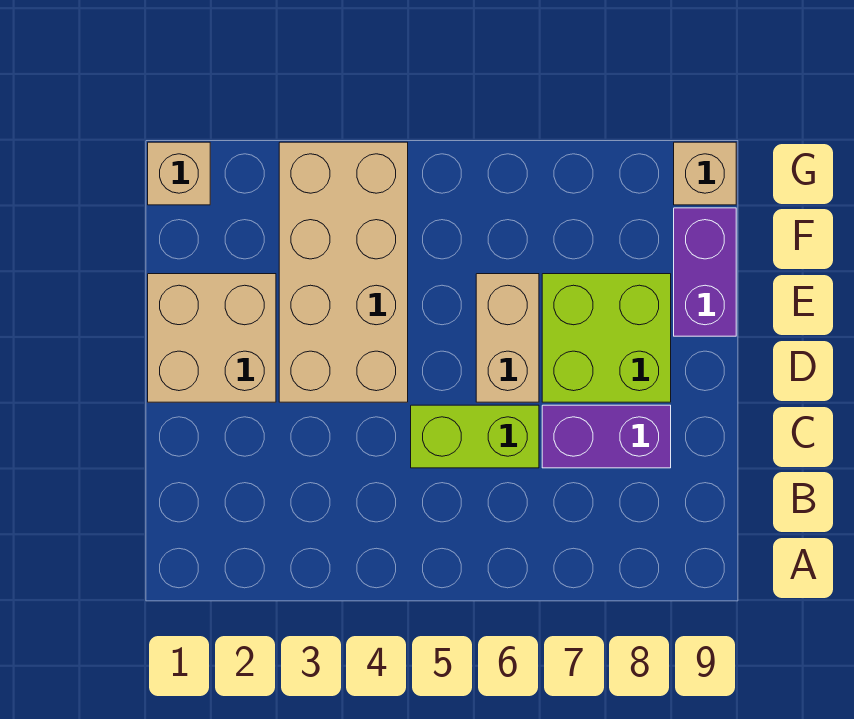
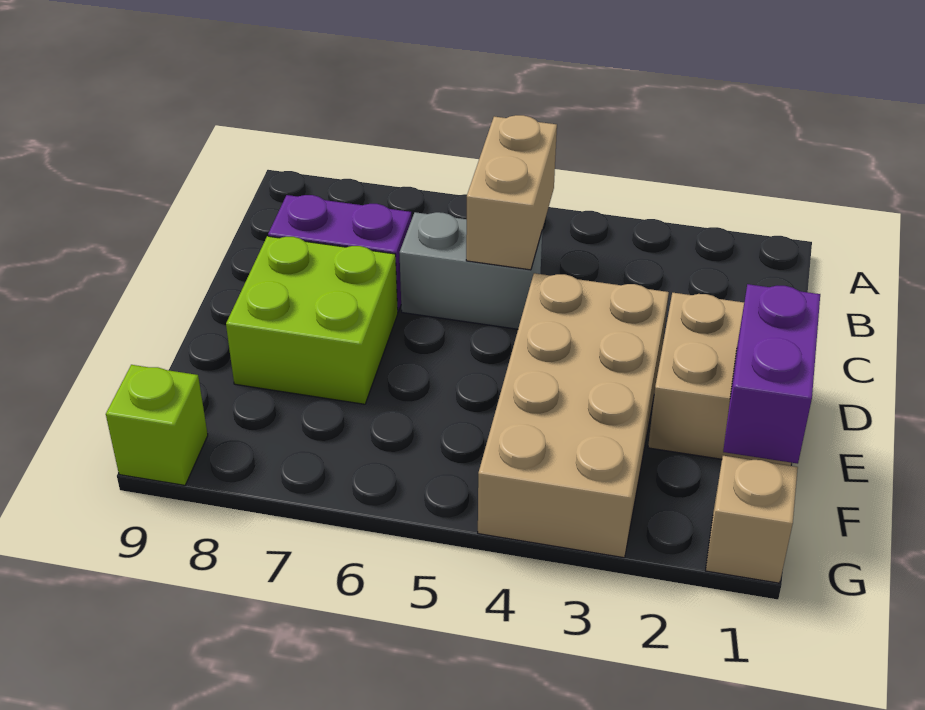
lime brick C5:C6 level 1 -> grey brick C5:C6 level 1
tan brick D6:E6 level 1 -> tan brick B5:C5 level 2
purple brick E9:F9 level 1 -> purple brick E1:F1 level 2
tan brick G9 level 1 -> lime brick G9 level 1

